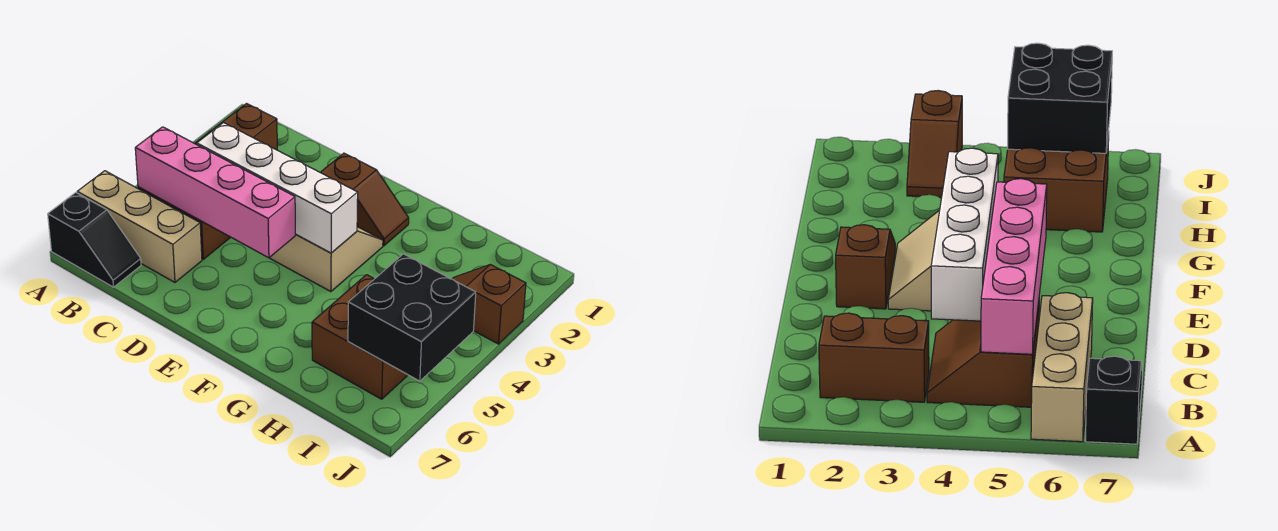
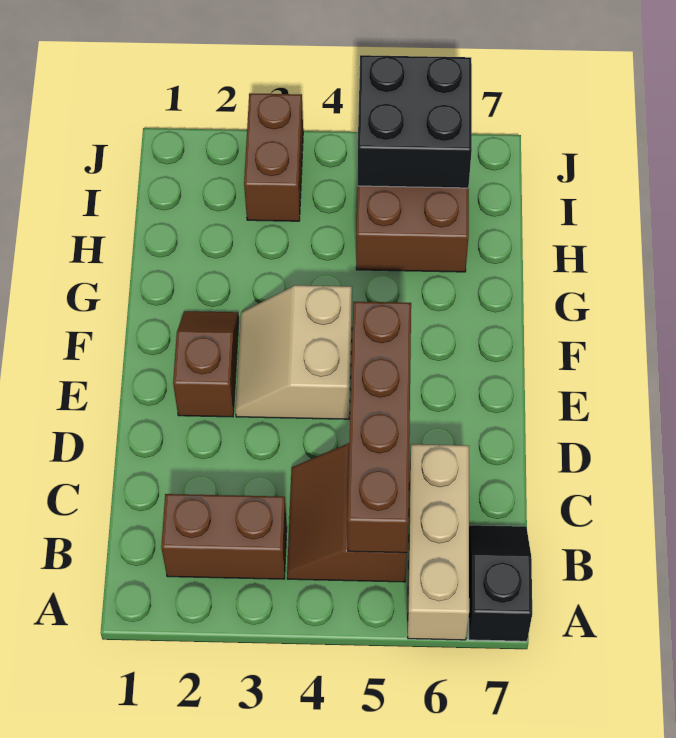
pink brick B5:E5 level 2 -> brown brick B5:E5 level 2
white brick C4:F4 level 2 -> none
brown slope I3:J3 level 1 top J -> brown brick I3:J3 level 1

